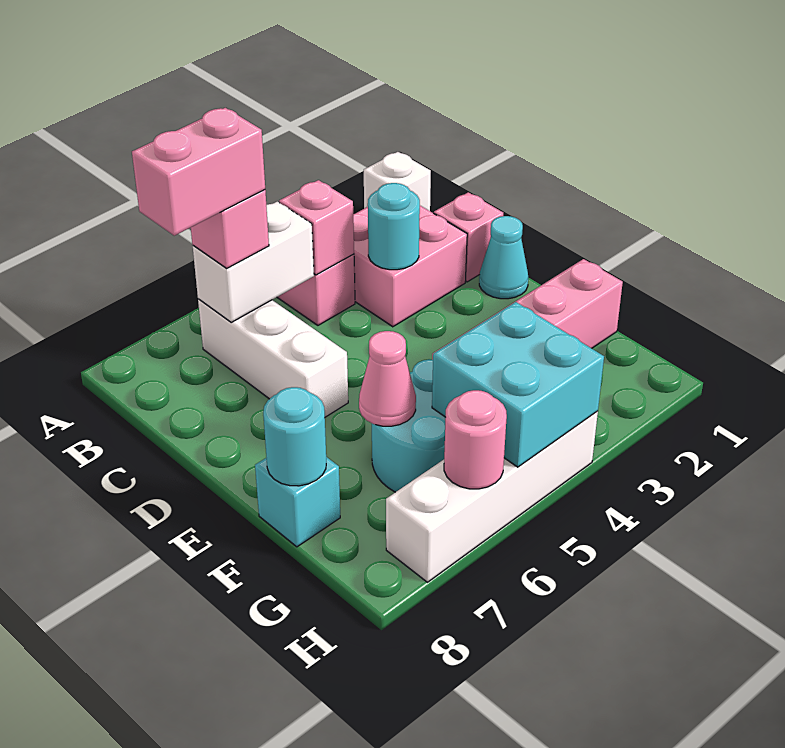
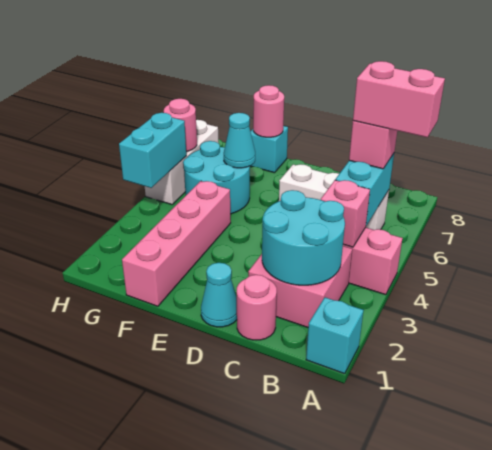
white brick A1 level 1 -> cyan brick A1 level 1
white brick B5:B6 level 2 -> cyan brick B5:B6 level 2
pink brick B6:B7 level 4 -> pink brick A6:B6 level 4
pink brick C1 level 1 -> pink round brick C1 level 1
cyan round brick C3 level 2 -> cyan round brick B2:C3 level 2
pink cone F6 level 2 -> cyan cone F6 level 2
cyan round brick F8 level 2 -> pink round brick F8 level 2
cyan brick G4:H5 level 2 -> cyan brick H4:H5 level 2
white brick H4:H7 level 1 -> white brick H5:H7 level 1

